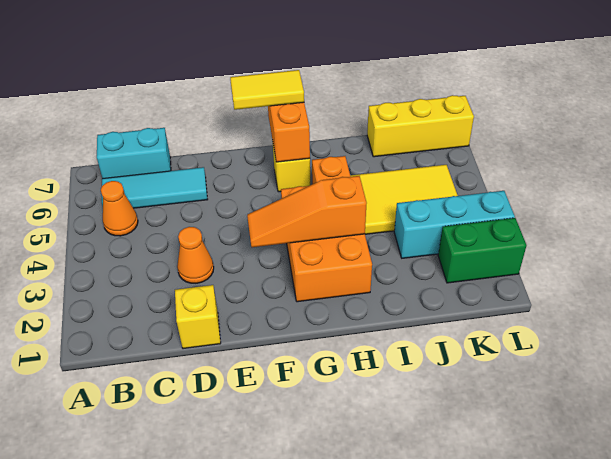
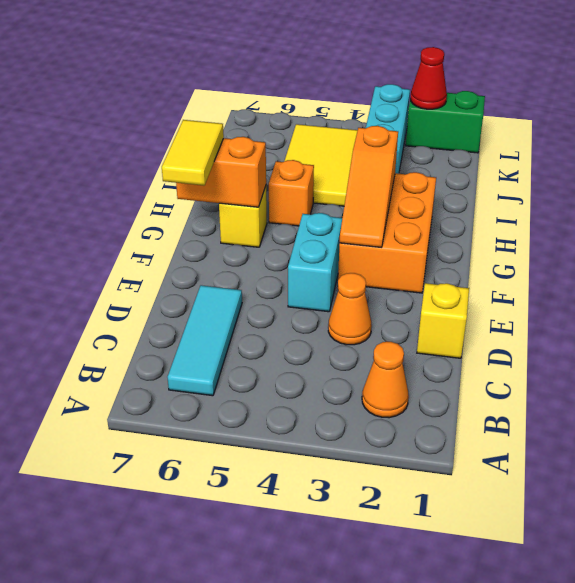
orange cone B5 level 1 -> orange cone B2 level 1
cyan brick B7:C7 level 1 -> cyan brick E4:F4 level 1
orange brick G2:H4 level 1 -> orange brick F2:H3 level 1
yellow brick J7:L7 level 1 -> none
green brick K2:L2 level 1 -> green brick L1:L2 level 1
none -> red cone L2 level 2

